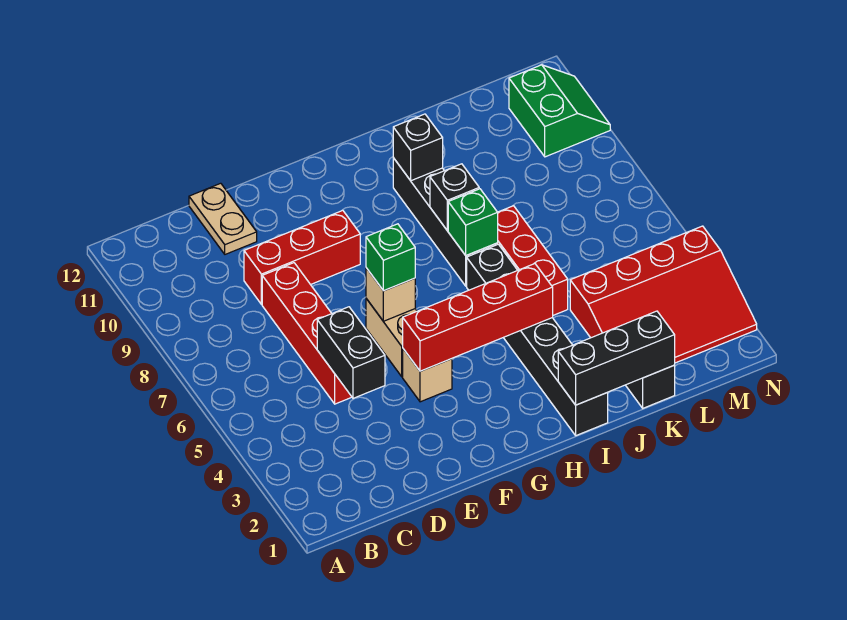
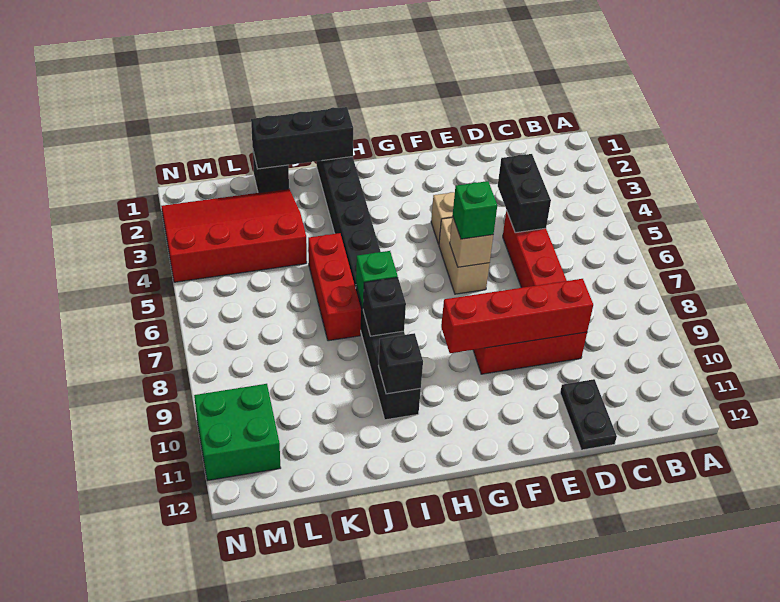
tan plate D11:D12 level 1 -> black plate D11:D12 level 1
red brick F4:I4 level 2 -> red brick D9:G9 level 2
green slope M10:N11 level 1 top M -> green brick M10:N11 level 1

